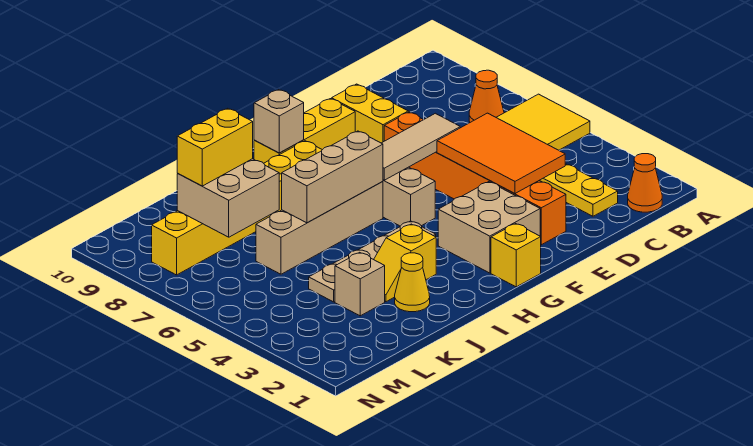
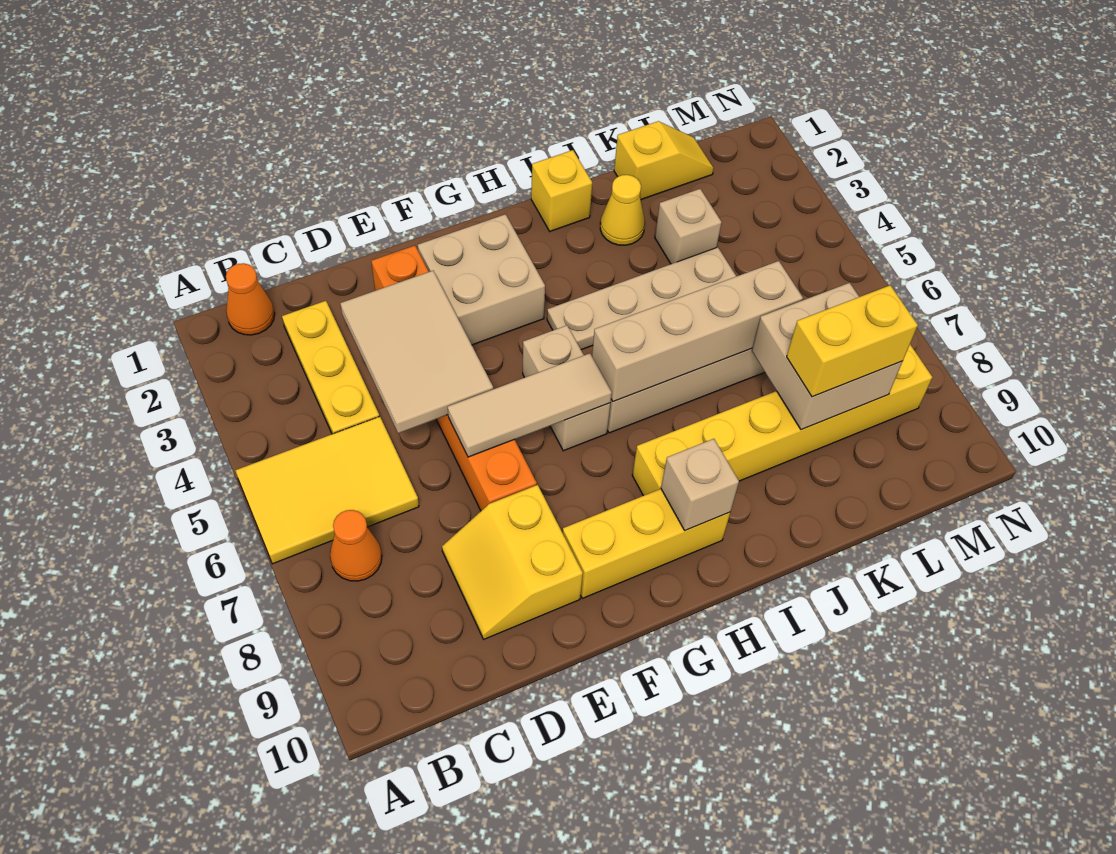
orange tile D3:E5 level 2 -> tan tile D3:E5 level 2
yellow brick G1 level 1 -> yellow brick I1 level 1
tan brick H6:J6 level 2 -> tan brick H6:K6 level 2
yellow slope I3:J3 level 1 top I -> yellow slope K1:L1 level 1 top K

